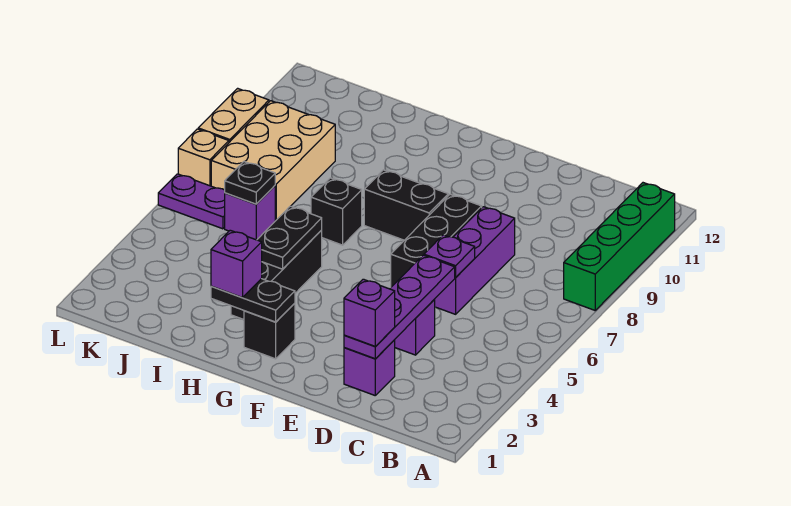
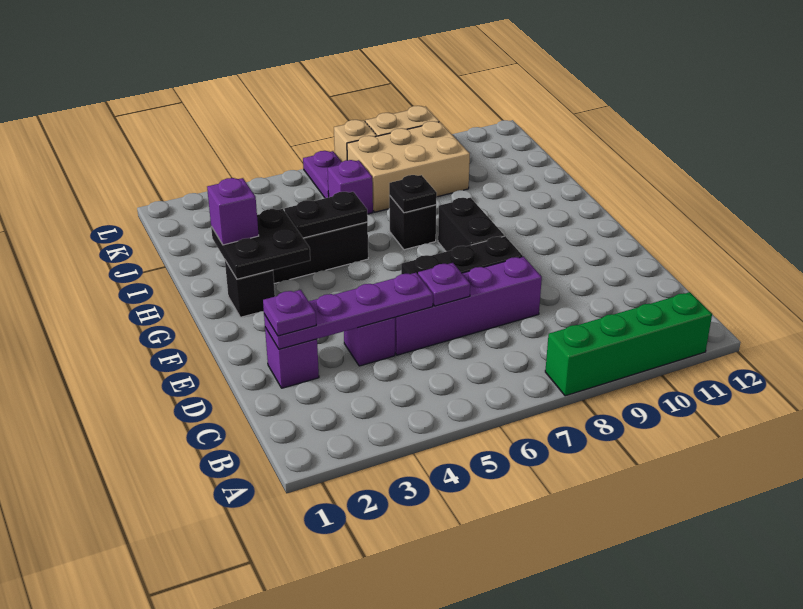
purple brick D2 level 3 -> purple plate D2 level 3
purple brick D6:D8 level 1 -> purple brick D5:D8 level 1
black plate G2:H2 level 2 -> black plate G2:H3 level 2
black plate J6 level 2 -> black plate H7 level 2

